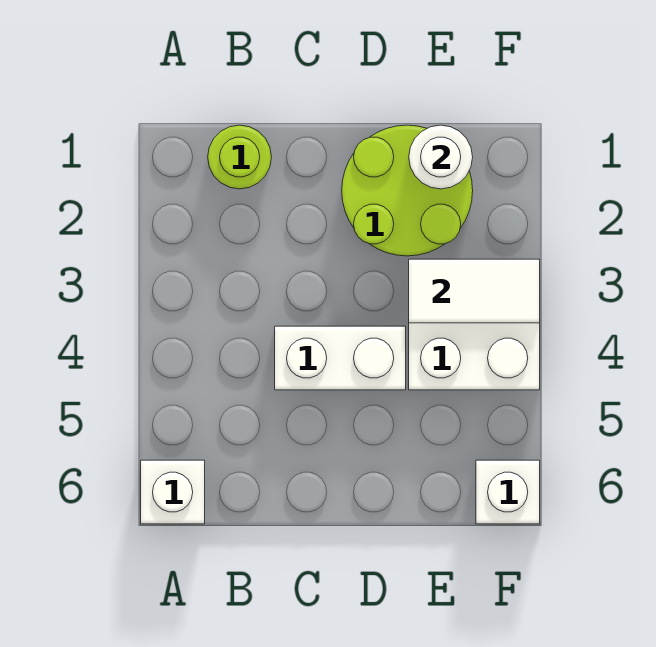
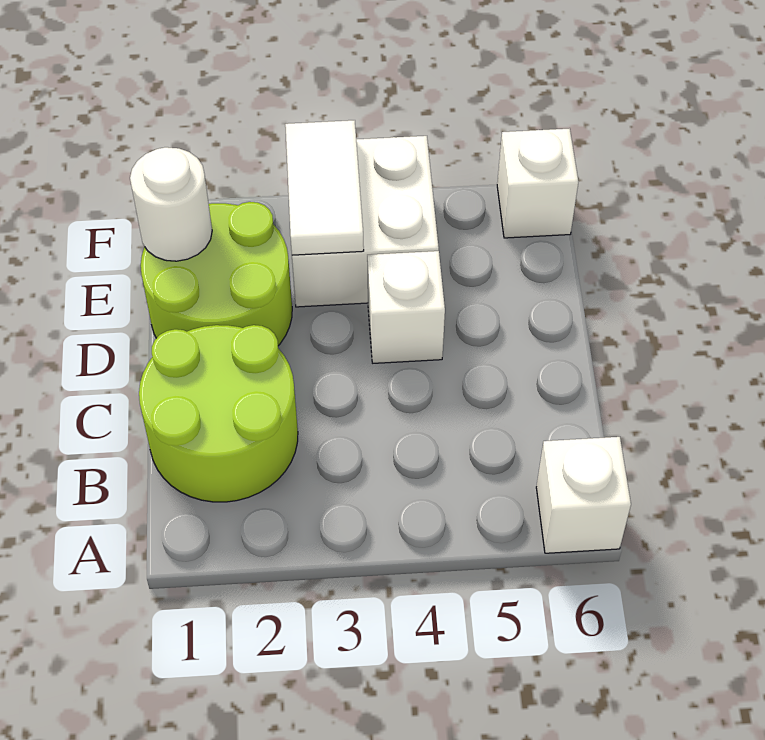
lime round brick B1 level 1 -> lime round brick B1:C2 level 1
white brick C4:D4 level 1 -> white brick D4 level 1

